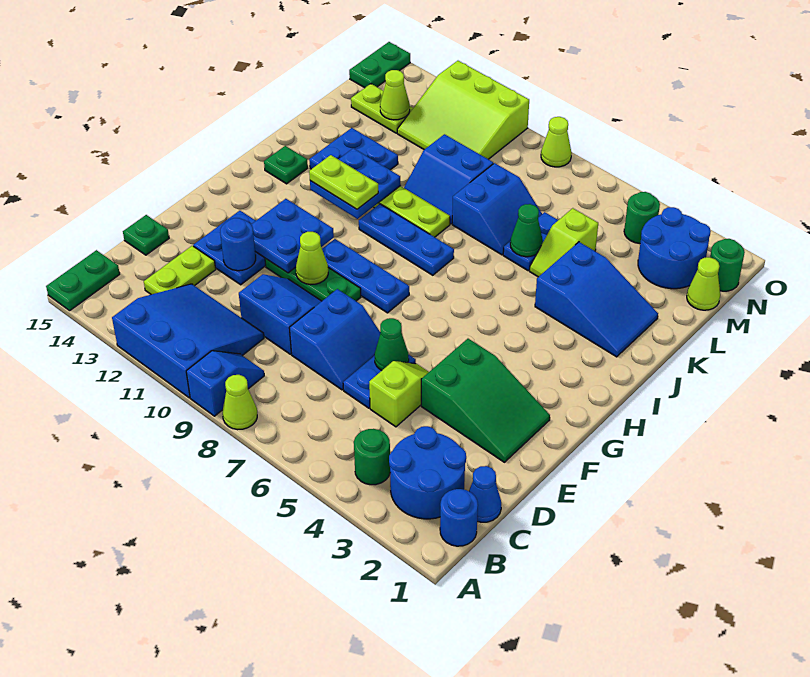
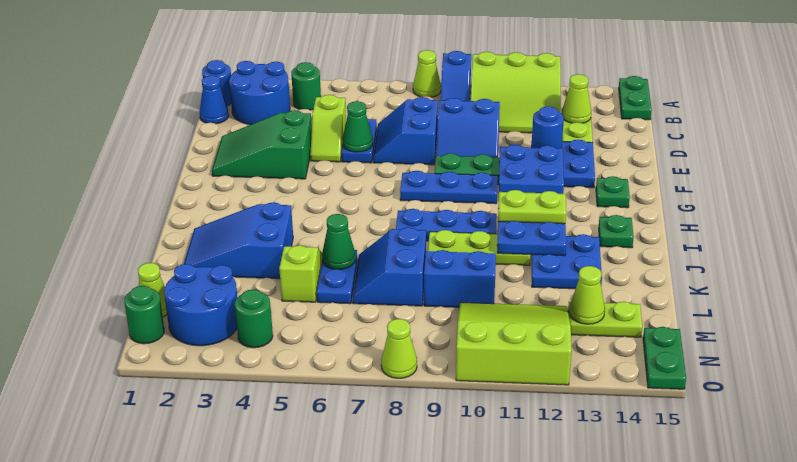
blue slope A10:C12 level 1 top A -> lime slope A10:C12 level 1 top A
green plate D15 level 1 -> green plate G14 level 1
lime cone F10 level 2 -> lime cone C13 level 2

